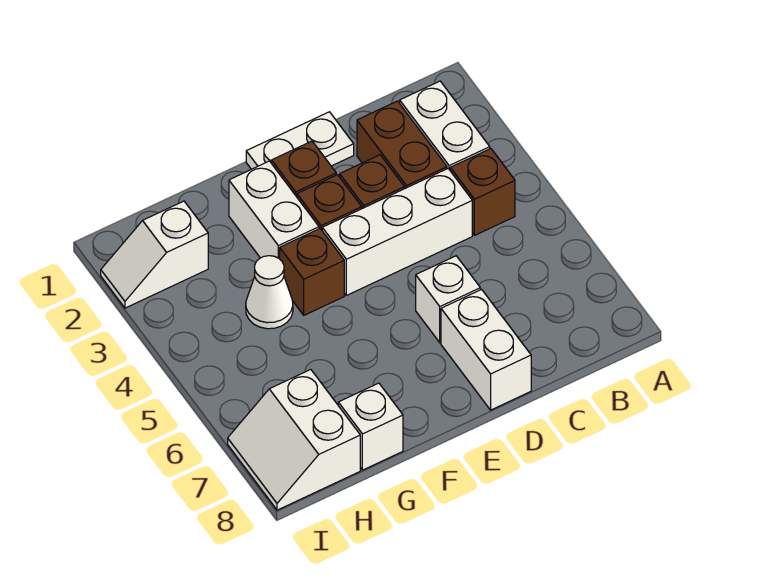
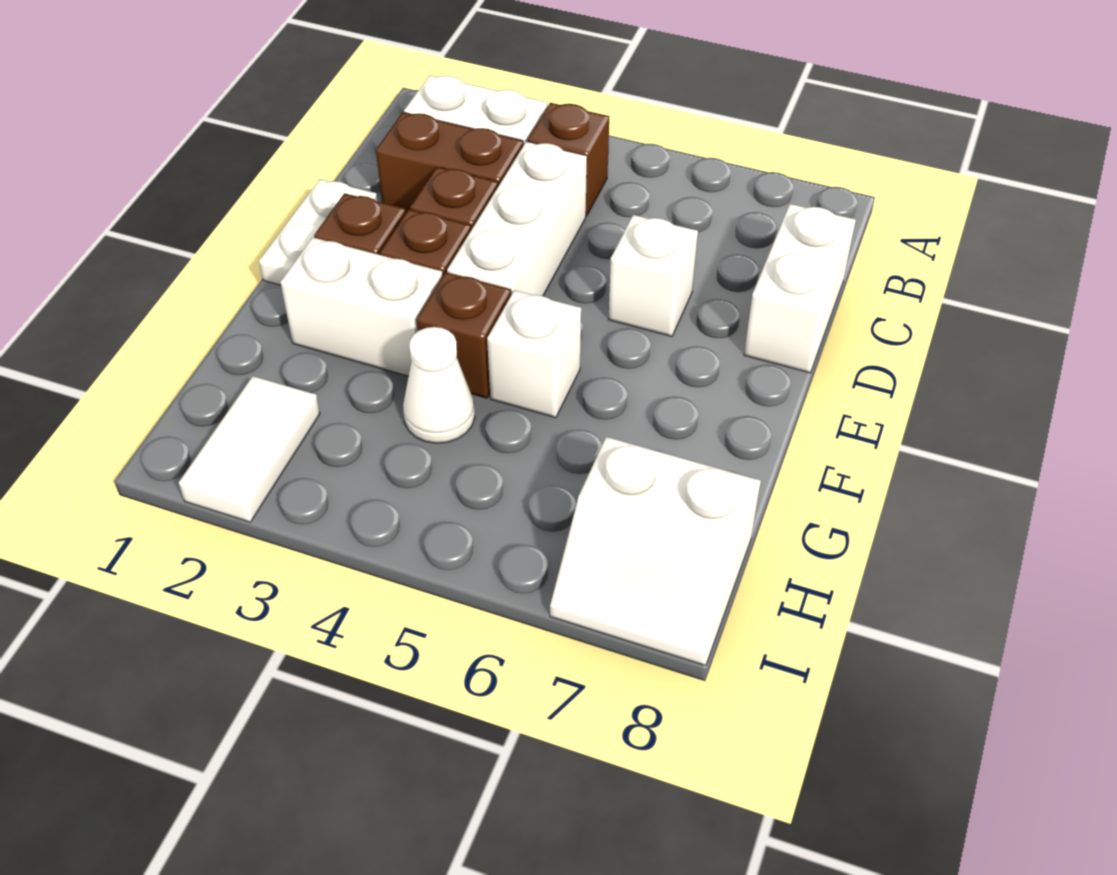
white brick D7:D8 level 1 -> white brick C8:D8 level 1
white brick G8 level 1 -> white brick F5 level 1
white slope H2:I2 level 1 top H -> white tile H2:I2 level 1

